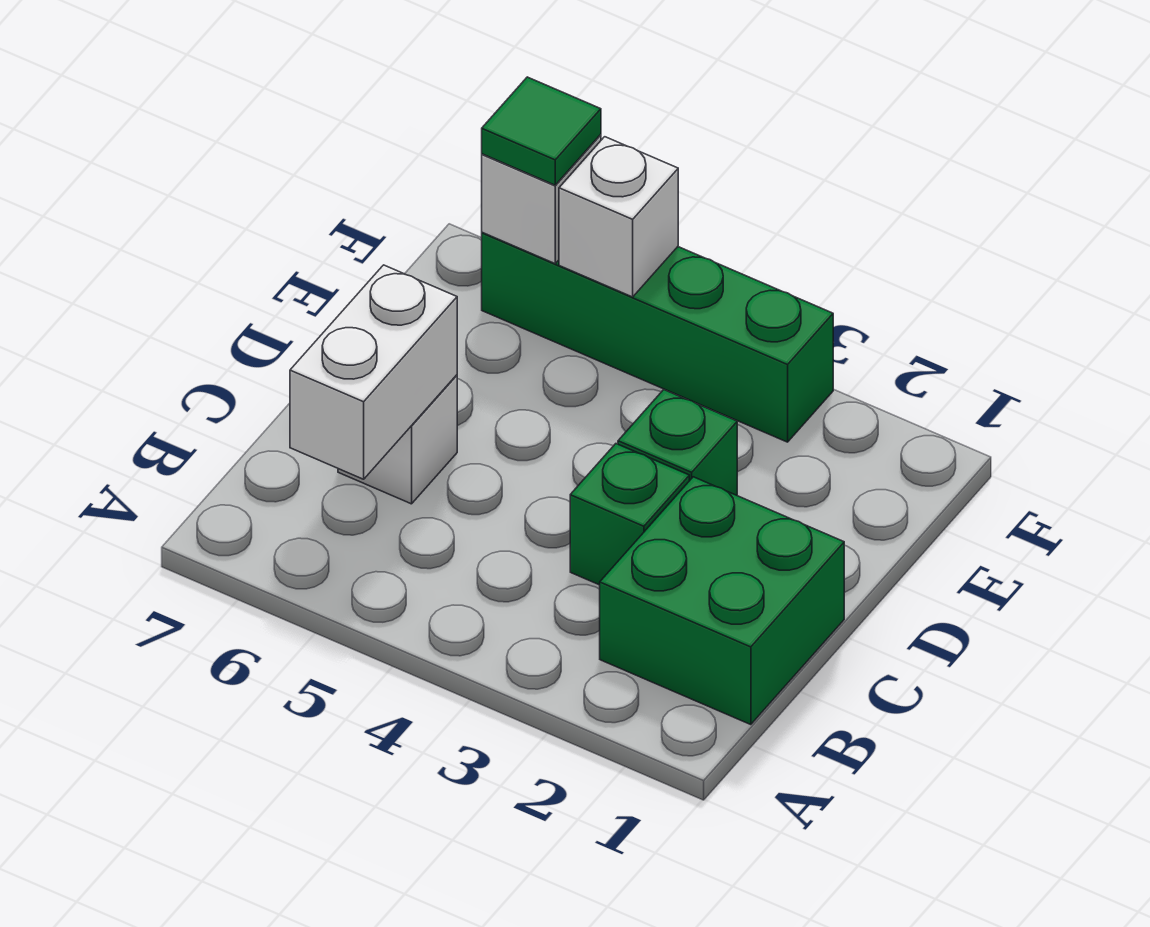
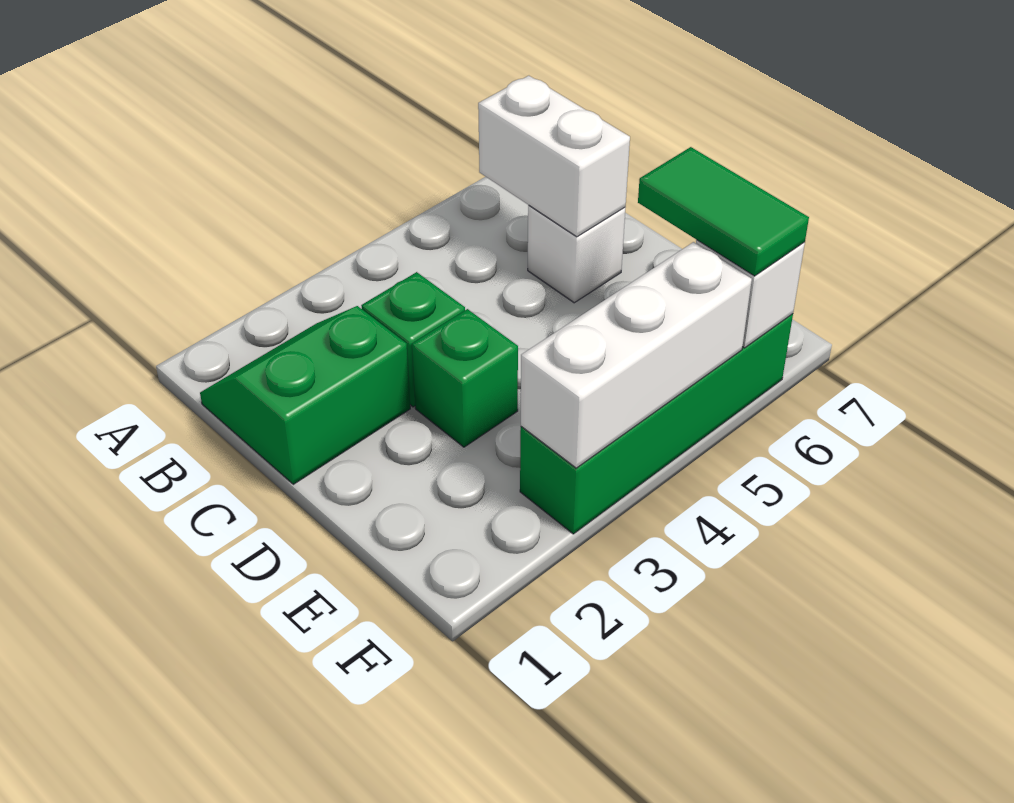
green brick B1:C2 level 1 -> green slope B1:C2 level 1 top C
white brick F5 level 2 -> white brick F3:F5 level 2
green tile F6 level 3 -> green tile E6:F6 level 3

